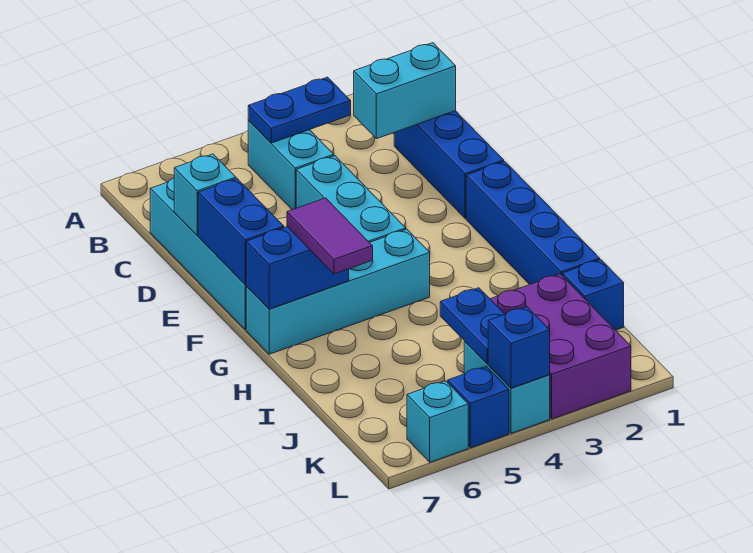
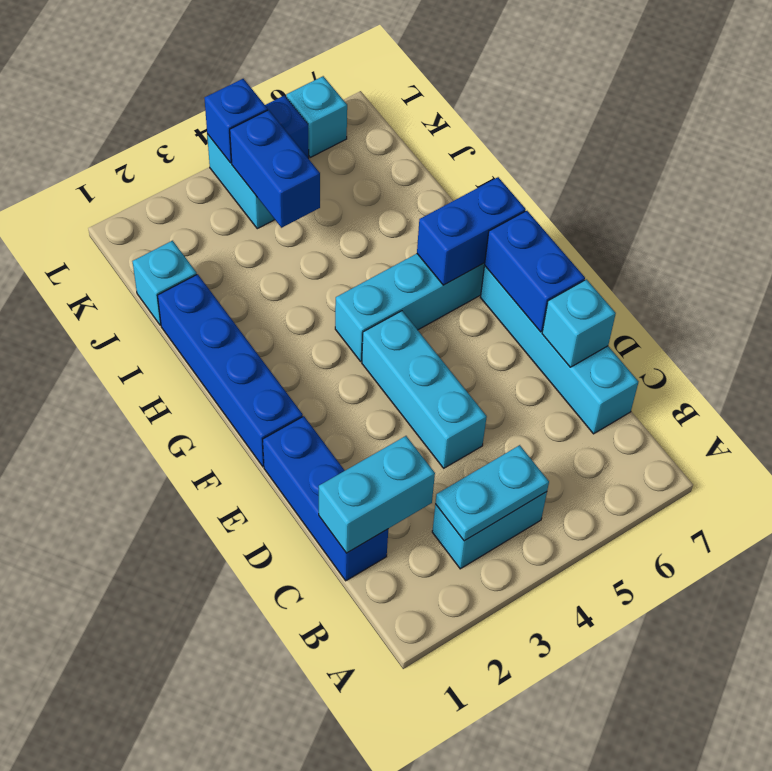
blue plate B3:B4 level 2 -> cyan plate B3:B4 level 2
cyan brick B4:C4 level 1 -> cyan brick B3:B4 level 1
purple tile G6:H6 level 3 -> none
blue brick J1 level 1 -> cyan brick J1 level 1
purple brick J2:L3 level 1 -> none
blue plate J4:K4 level 2 -> blue brick J4:K4 level 2

